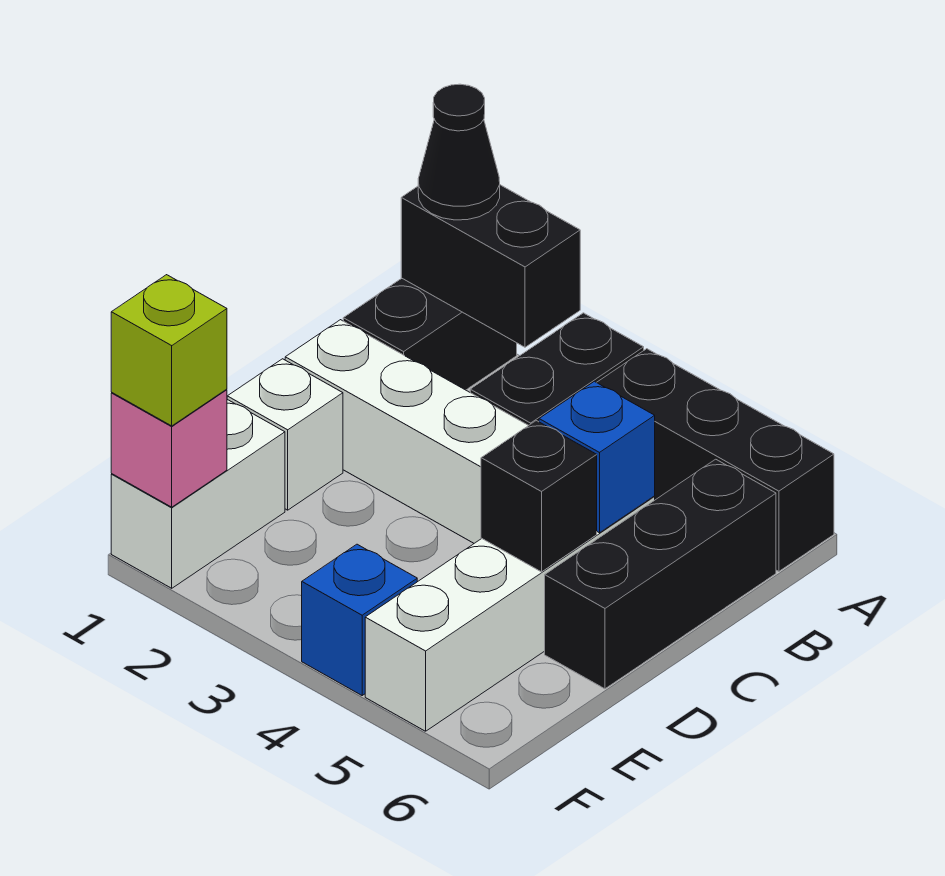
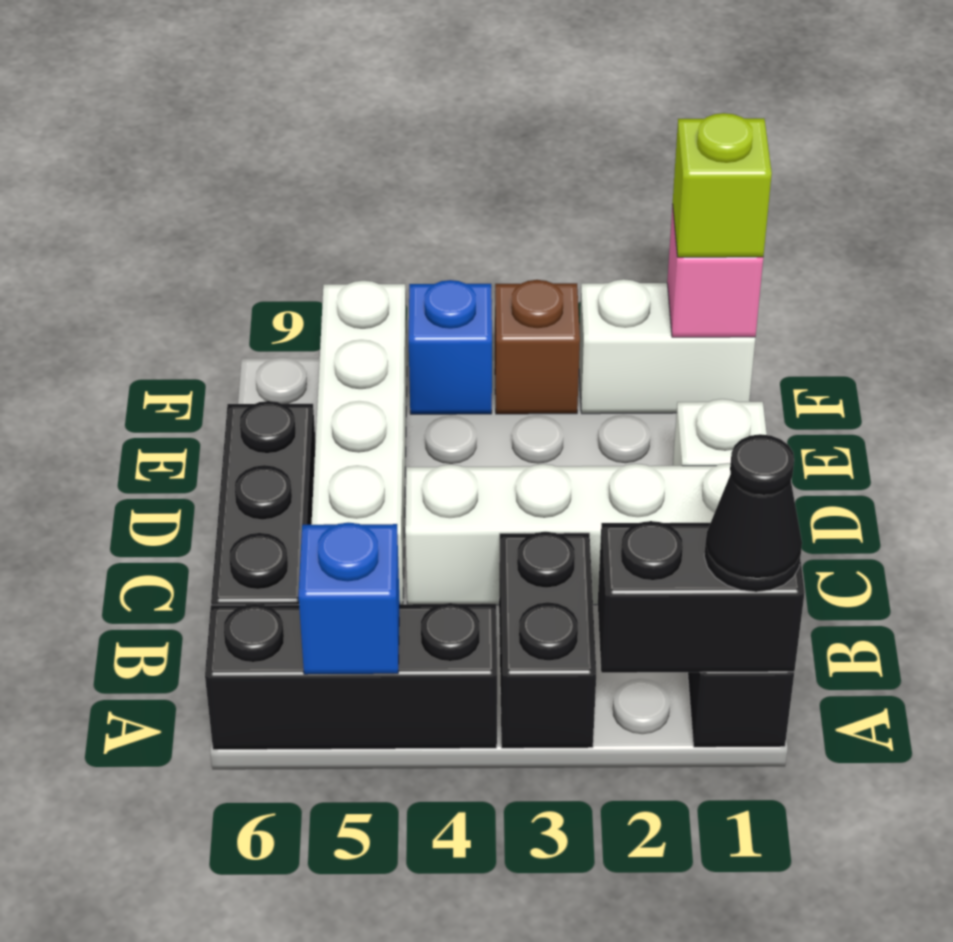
blue brick C5 level 2 -> blue brick A5 level 2
black brick D5 level 2 -> none
white brick E1:F1 level 1 -> white brick F1:F2 level 1
none -> brown brick F3 level 1

